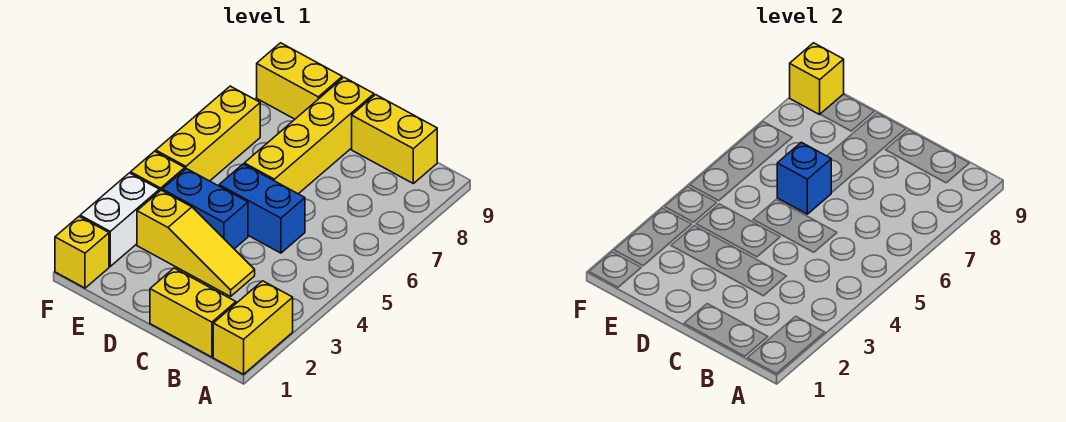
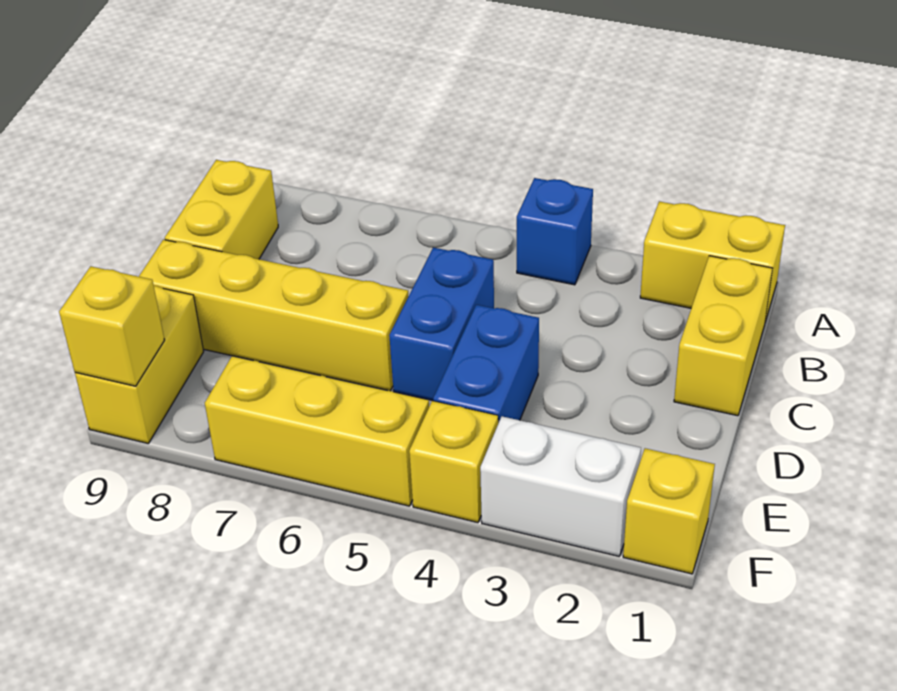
yellow slope C3:E3 level 1 top E -> none
blue brick D6 level 2 -> blue brick A4 level 1

